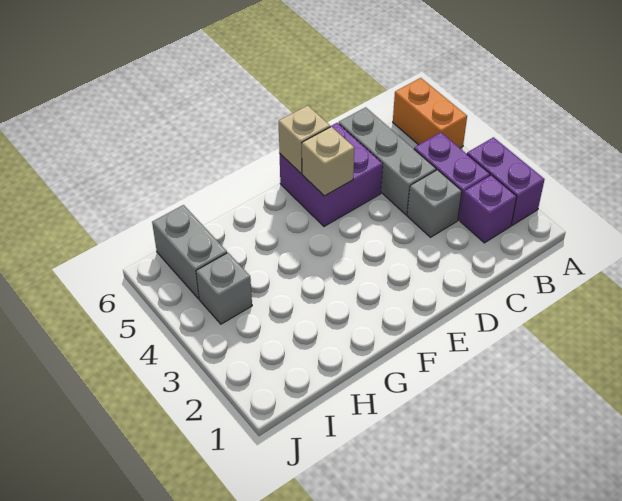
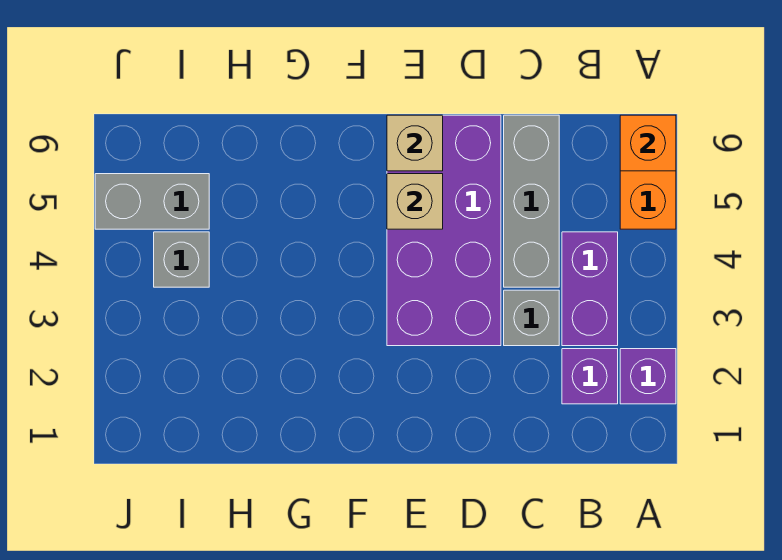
purple brick A2:A3 level 1 -> purple brick A2 level 1
none -> orange brick A6 level 2
purple brick D5:E6 level 1 -> purple brick D3:E6 level 1
grey brick I5:I6 level 1 -> grey brick I5:J5 level 1

